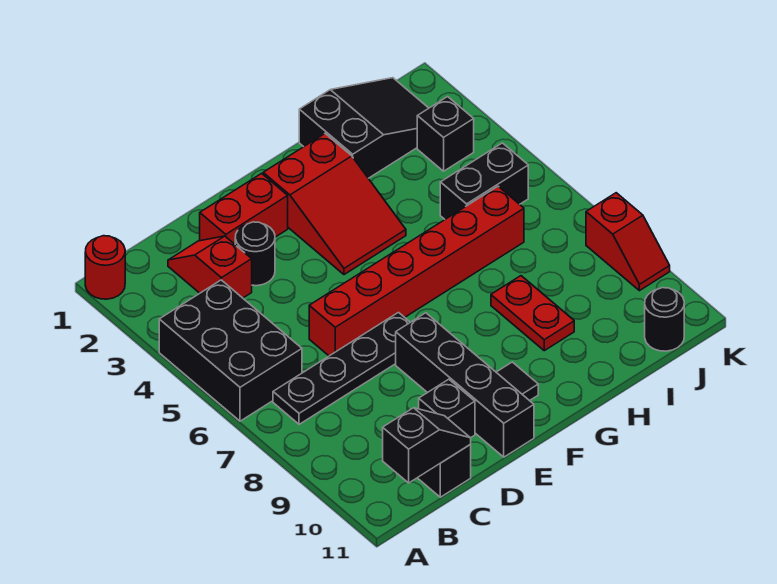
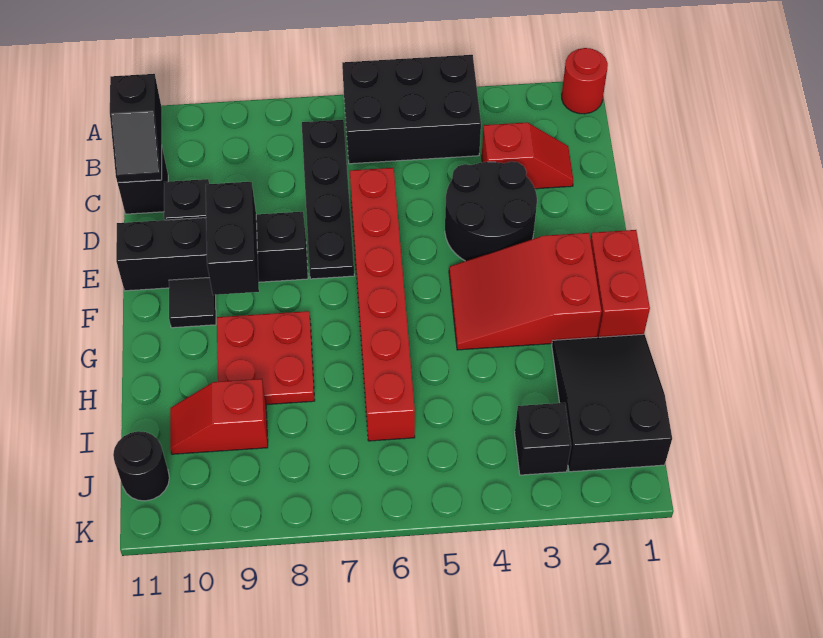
red brick D2:E2 level 1 -> red brick F1:G1 level 1
black round brick D3 level 1 -> black round brick D3:E4 level 1
black slope H1:J2 level 1 top H -> black slope H1:J2 level 1 top J
red plate H8:H9 level 1 -> red plate G8:H9 level 1
black brick I5:J5 level 1 -> black brick E9:F9 level 2
red slope K8:K9 level 1 top 8 -> red slope I9:I10 level 1 top 9

